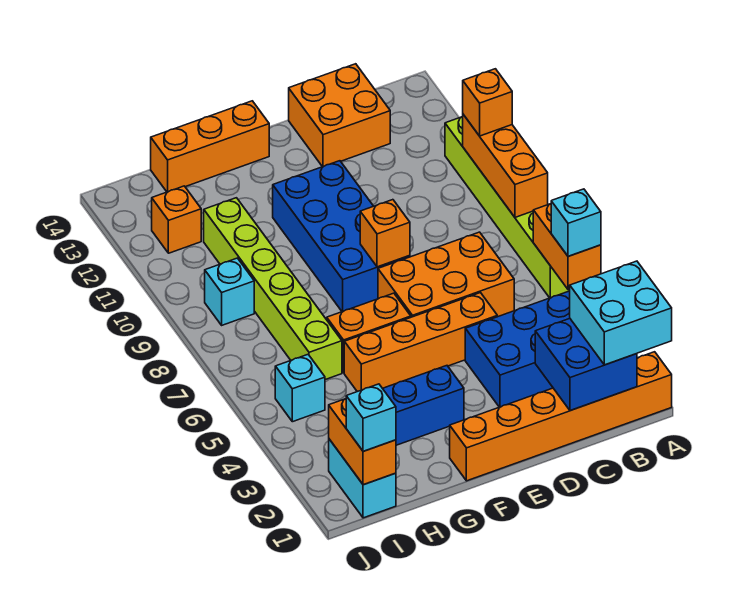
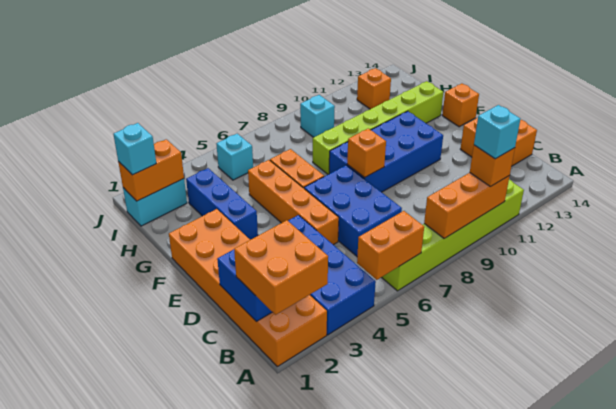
orange brick A1:F1 level 1 -> orange brick A1:F2 level 1
cyan brick A1:B2 level 3 -> orange brick A1:B2 level 3
cyan brick A5 level 3 -> cyan brick A10 level 4
orange brick C6:E7 level 1 -> blue brick C6:E7 level 1
orange brick F14:H14 level 1 -> orange brick F14 level 1
lime brick H6:H11 level 1 -> lime brick G8:G13 level 1

